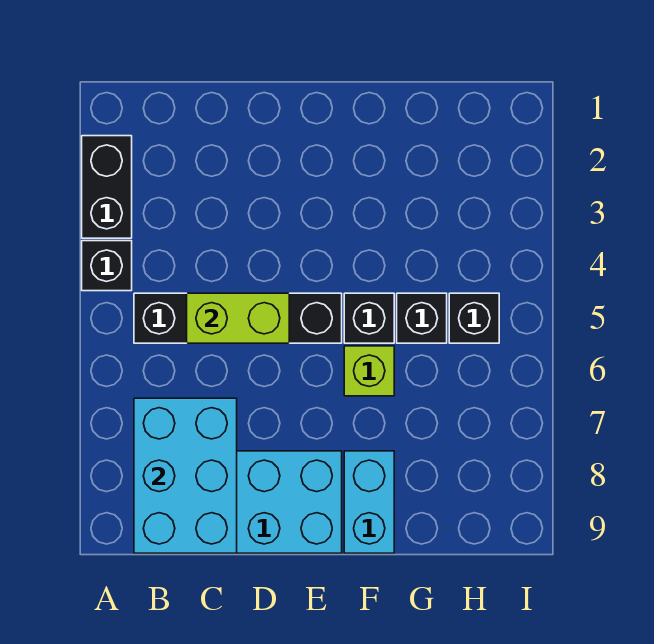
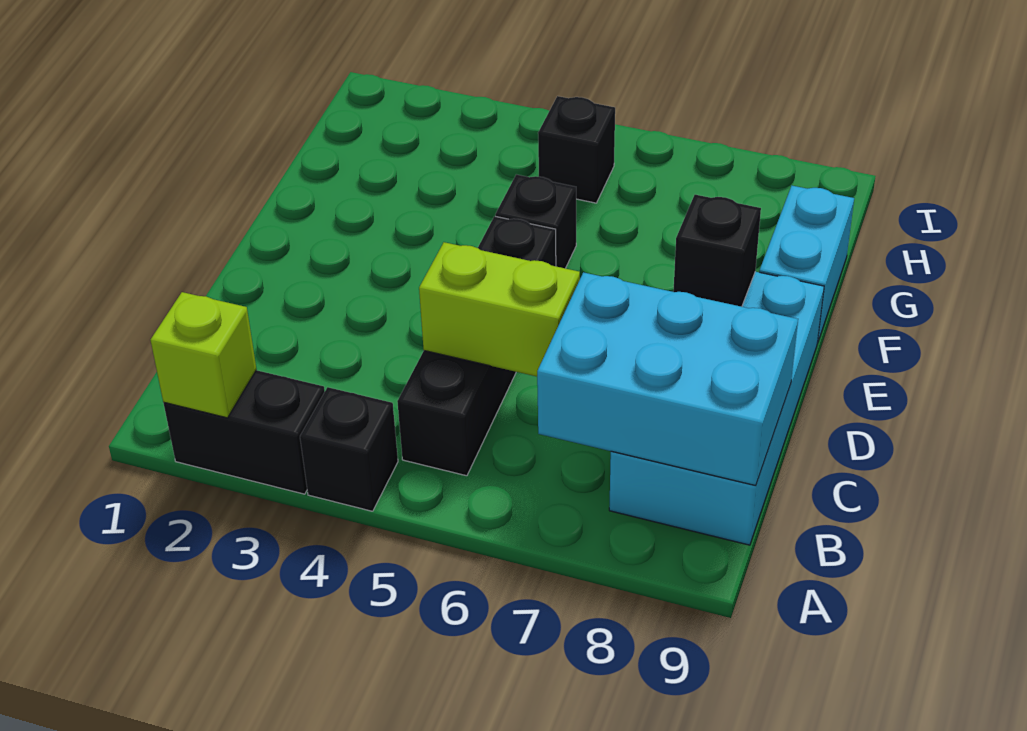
lime brick C5:D5 level 2 -> lime brick C5:C6 level 2
lime brick F6 level 1 -> lime brick A2 level 2
cyan brick F8:F9 level 1 -> cyan brick F9:G9 level 1
black brick G5 level 1 -> black brick E8 level 2

